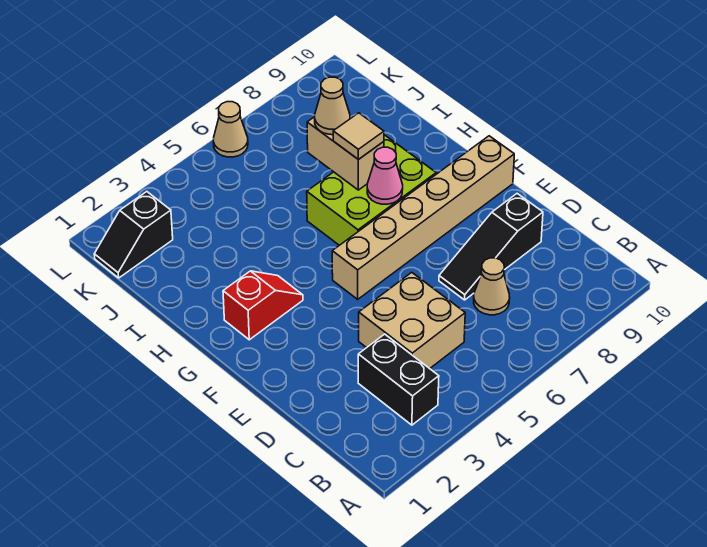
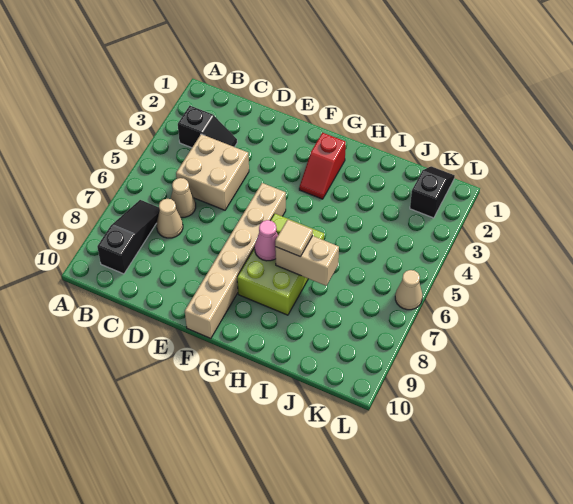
black brick B3:C3 level 1 -> black slope B3:C3 level 1 top B
black slope D7:D9 level 1 top 9 -> black slope B7:B9 level 1 top 9
tan cone I7 level 3 -> tan cone C6 level 1

